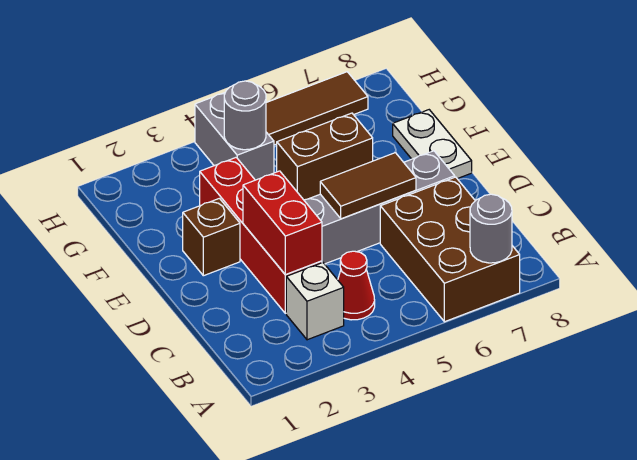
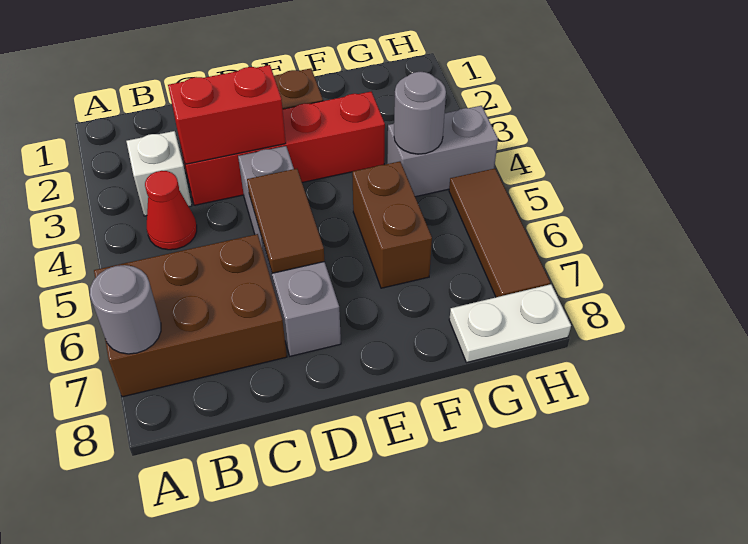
white plate E8:F8 level 1 -> white plate G8:H8 level 1

